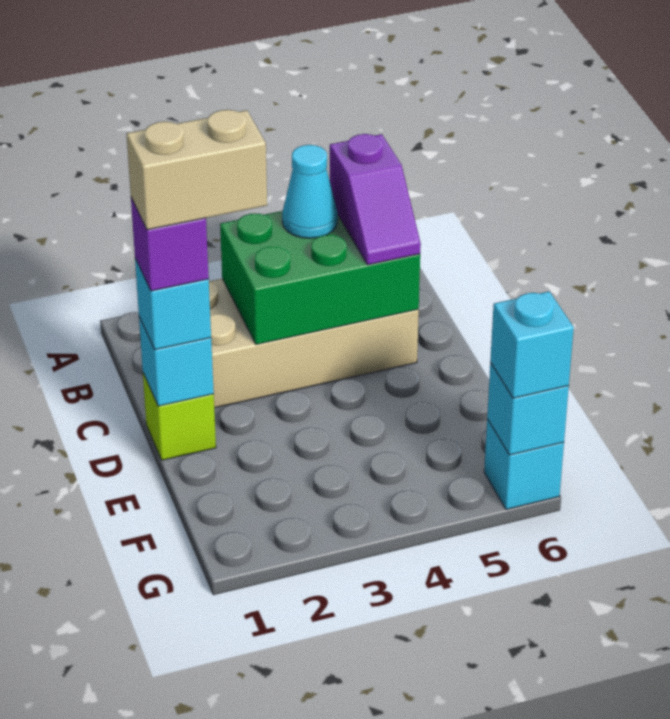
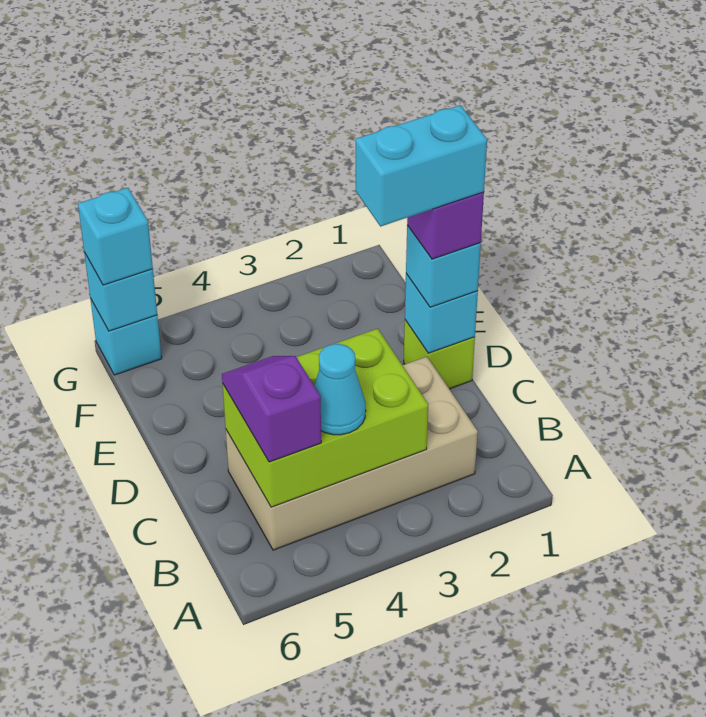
green brick B3:C5 level 2 -> lime brick B3:C5 level 2
tan brick D1:D2 level 5 -> cyan brick D1:D2 level 5

